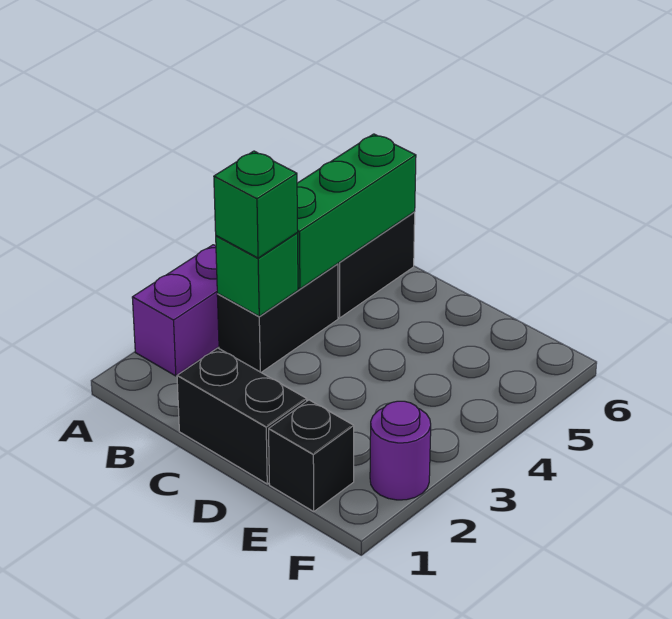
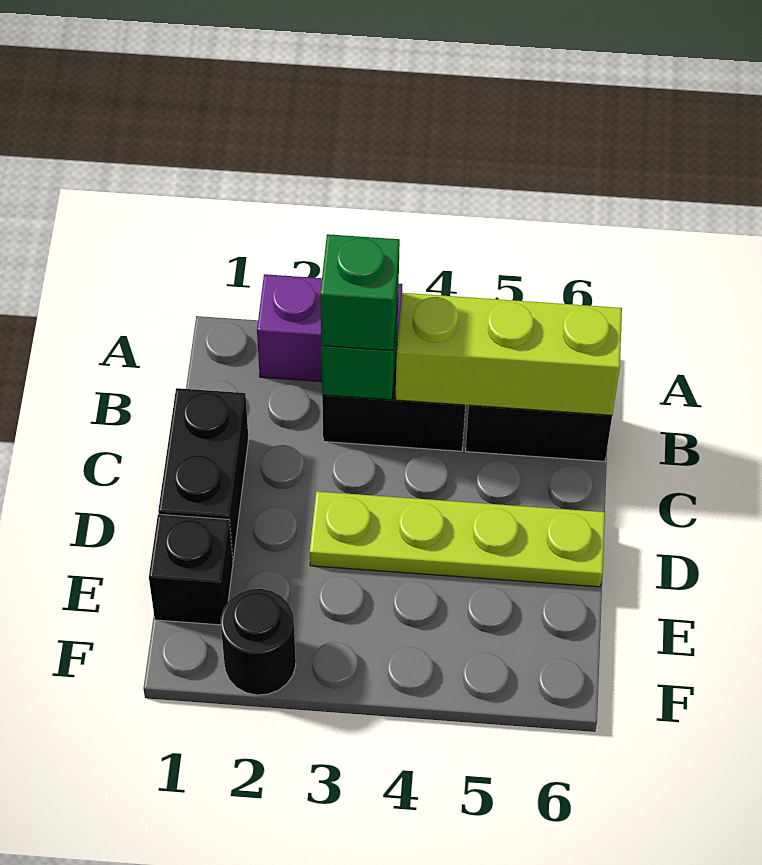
green brick B4:B6 level 2 -> lime brick B4:B6 level 2
none -> lime plate D3:D6 level 1
purple round brick F2 level 1 -> black round brick F2 level 1

